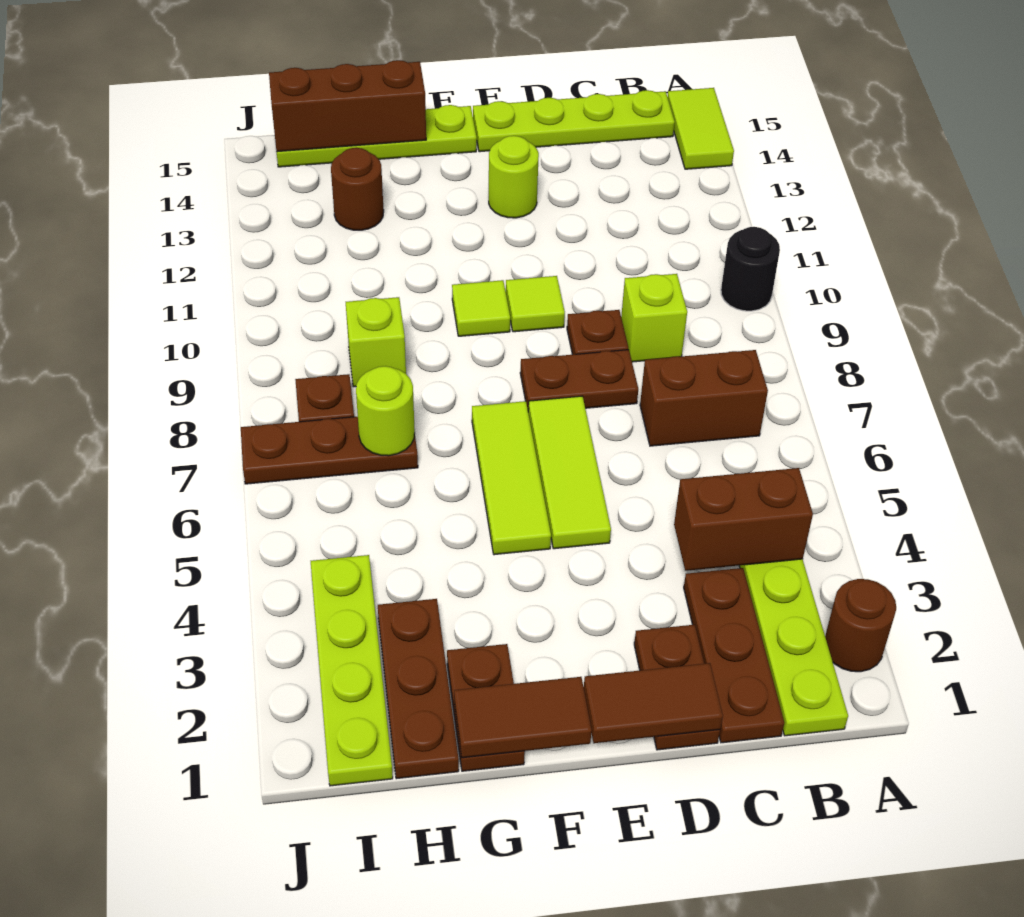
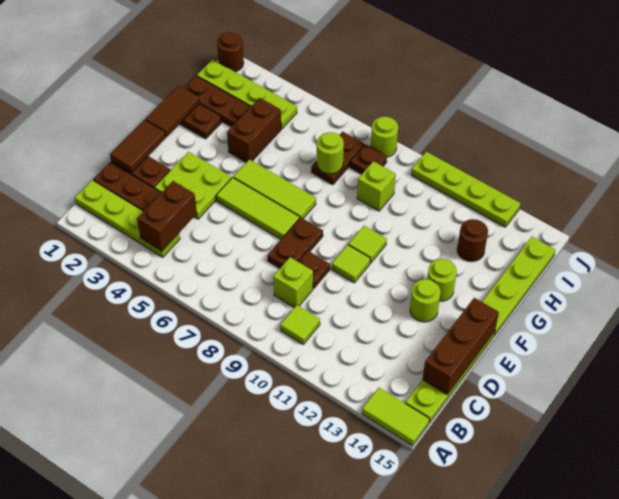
brown round brick A2 level 1 -> brown round brick J1 level 1
black round brick A10 level 1 -> none
brown brick B7:C7 level 1 -> brown brick G4:H4 level 1
none -> lime tile B10 level 1
none -> lime plate D3:E4 level 1
none -> lime round brick F13 level 1
brown brick G15:I15 level 2 -> brown brick C15:E15 level 2
brown plate H7:J7 level 1 -> brown plate H7:I7 level 1
none -> lime round brick J8 level 1
none -> lime plate J10:J13 level 1

